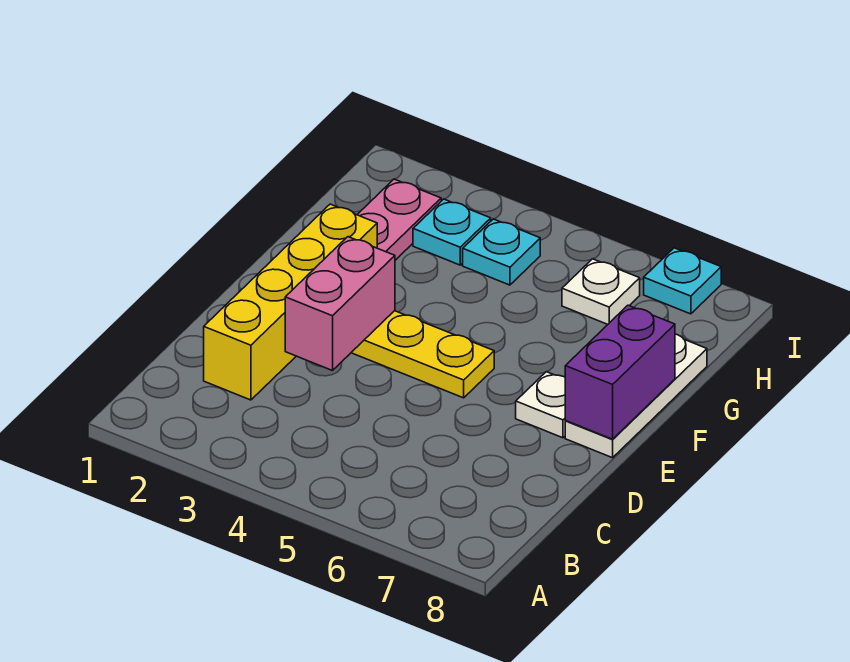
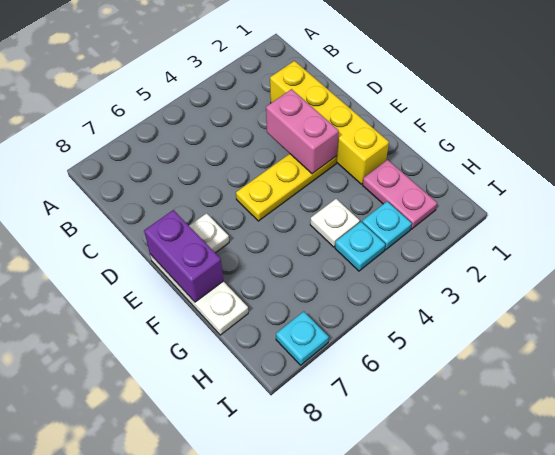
white plate H6 level 1 -> white plate G4 level 1

